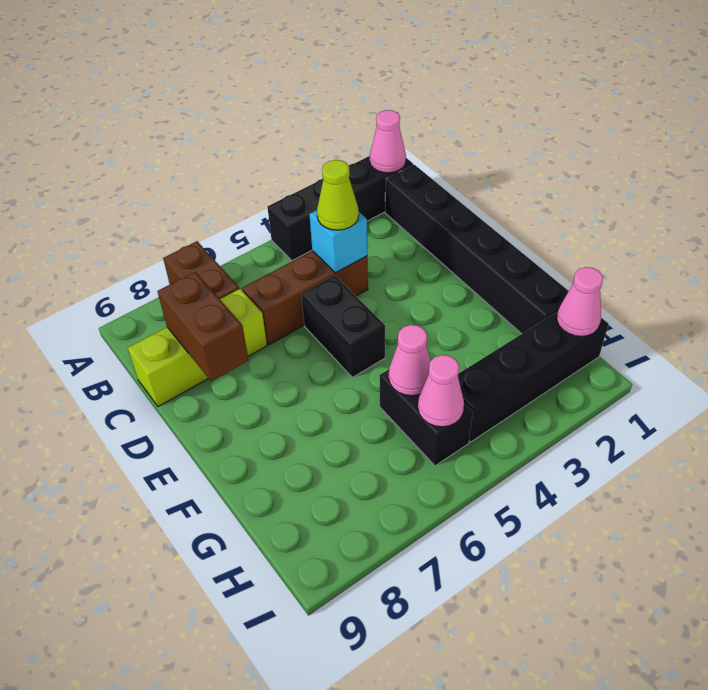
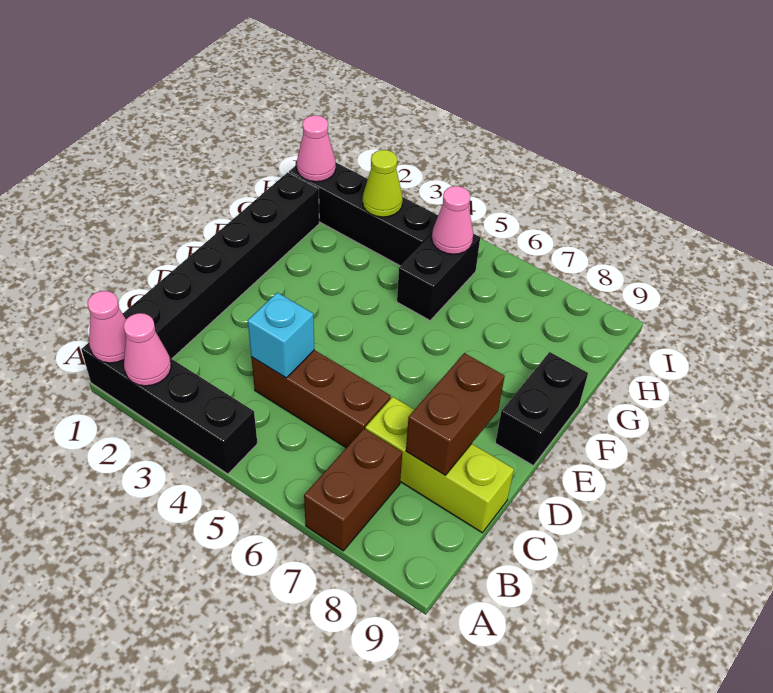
lime cone C4 level 3 -> lime cone H3 level 2
black brick D5:E5 level 1 -> black brick E9:F9 level 1
pink cone G5 level 2 -> pink cone A2 level 2

